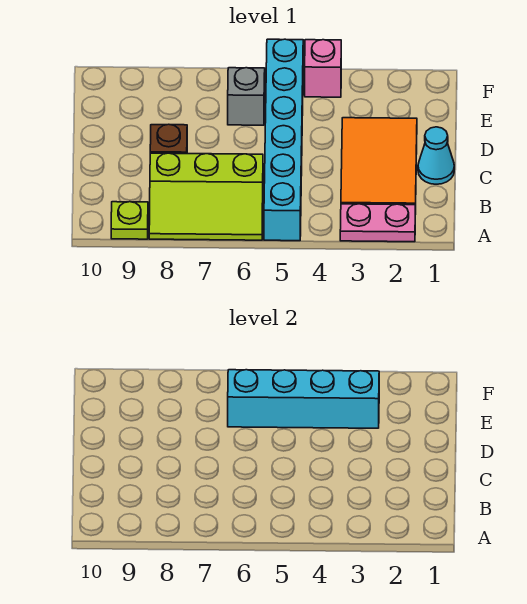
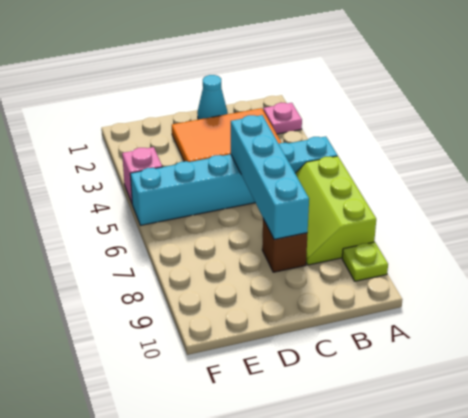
pink plate A2:A3 level 1 -> pink plate A2 level 1
lime slope A6:B8 level 1 top B -> lime slope A6:B8 level 1 top A
cyan brick E3:E6 level 2 -> cyan brick C5:C8 level 2
grey brick E6 level 1 -> none

